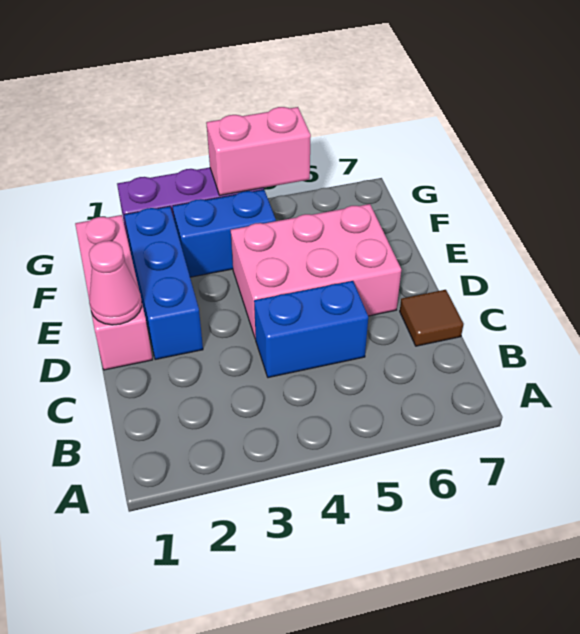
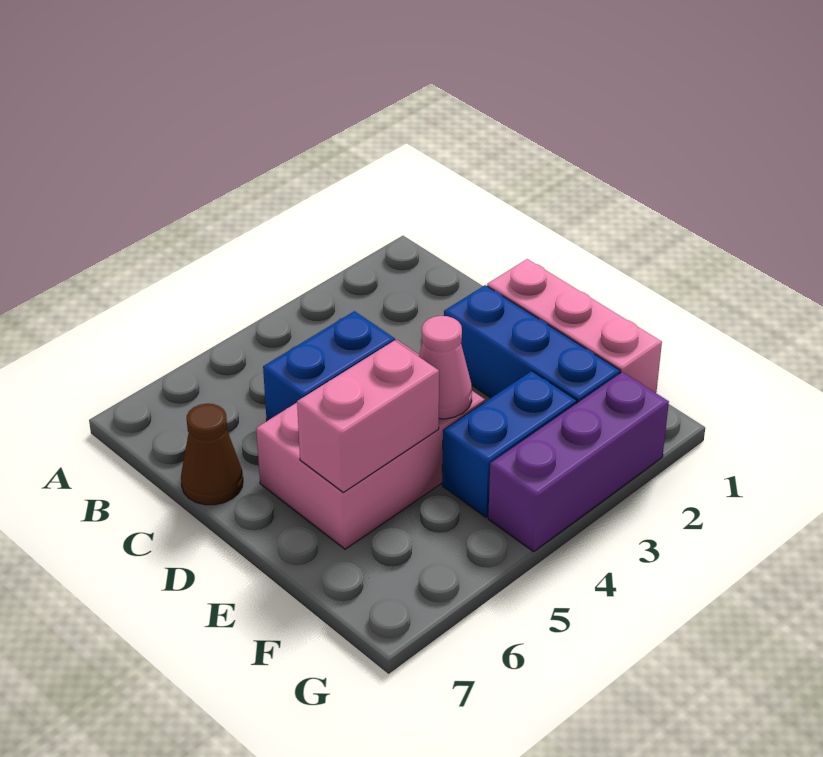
brown tile C7 level 1 -> brown cone C7 level 1
pink cone D1 level 2 -> pink cone E4 level 2
pink brick G4:G5 level 2 -> pink brick E5:E6 level 2

